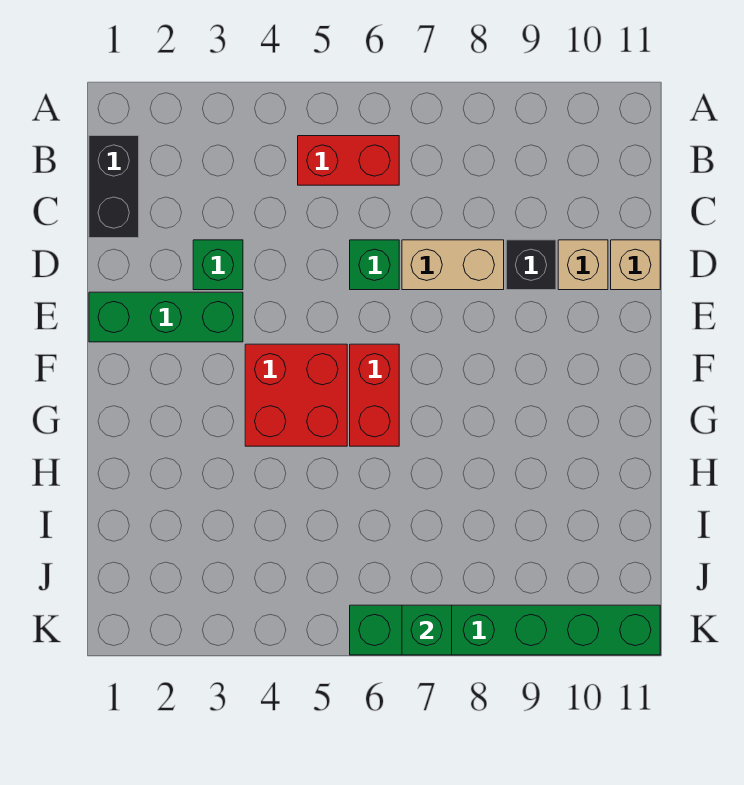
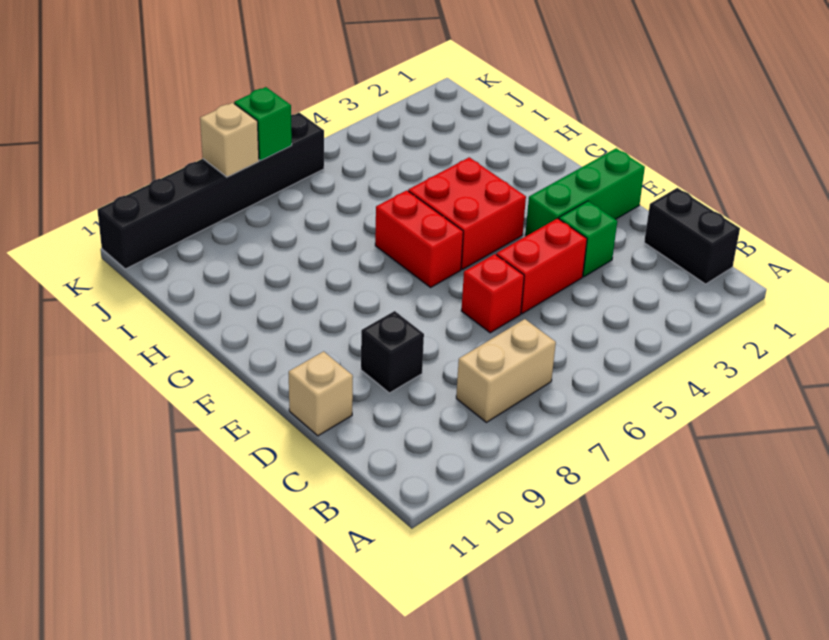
red brick B5:B6 level 1 -> red brick D4:D5 level 1
green brick D6 level 1 -> red brick D6 level 1
tan brick D7:D8 level 1 -> tan brick B7:B8 level 1
tan brick D10 level 1 -> tan brick K8 level 2
green brick K6:K11 level 1 -> black brick K6:K11 level 1

